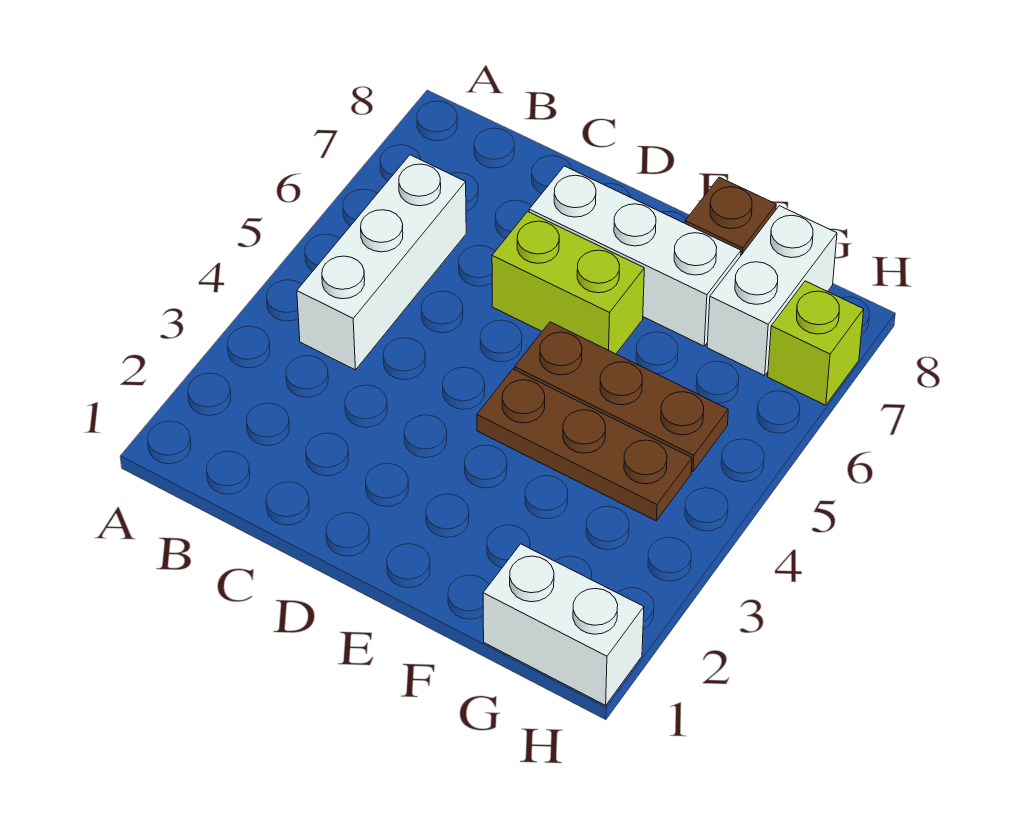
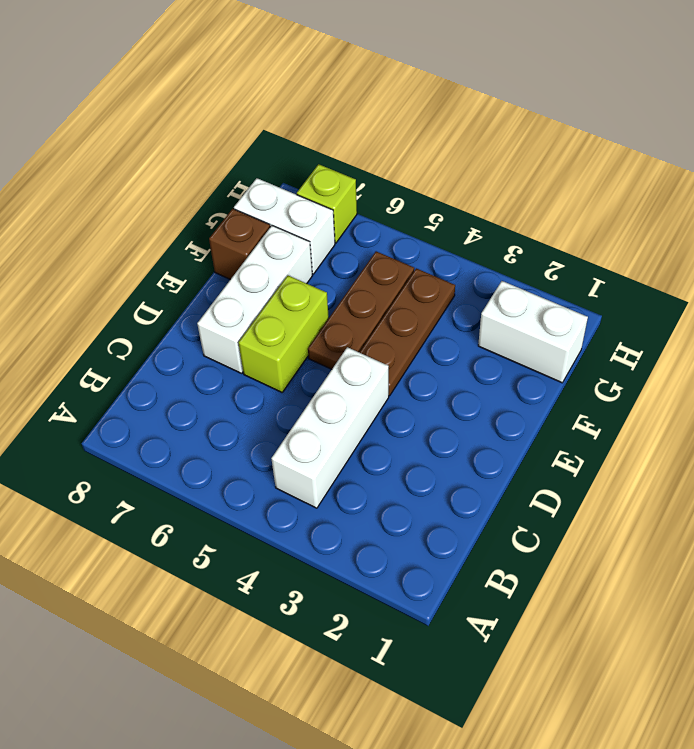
white brick B4:B6 level 1 -> white brick B4:D4 level 1
white brick G1:H1 level 1 -> white brick G1:G2 level 1

